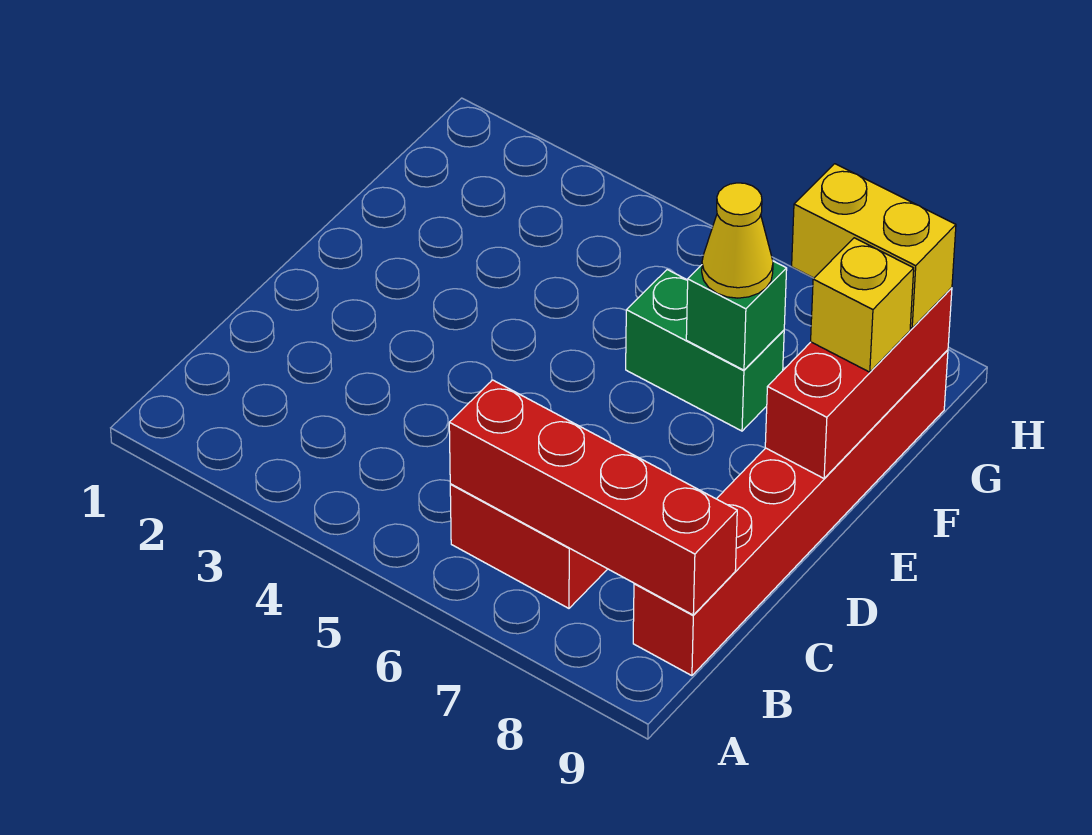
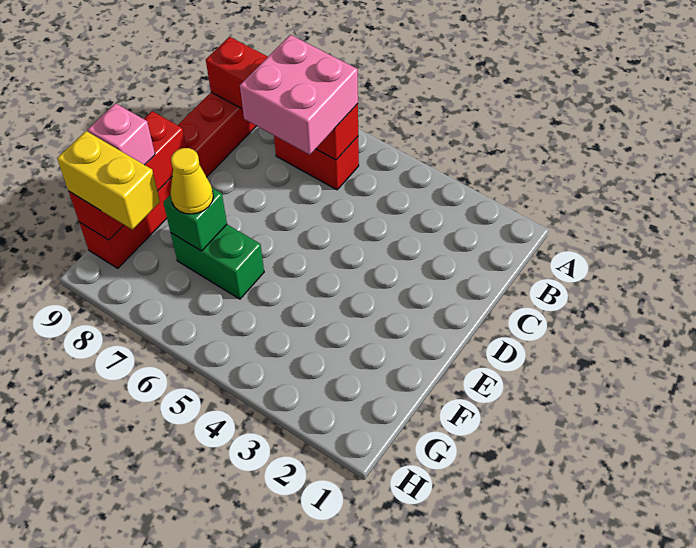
none -> pink brick B6:C7 level 3
yellow brick F9 level 3 -> pink brick F9 level 3

